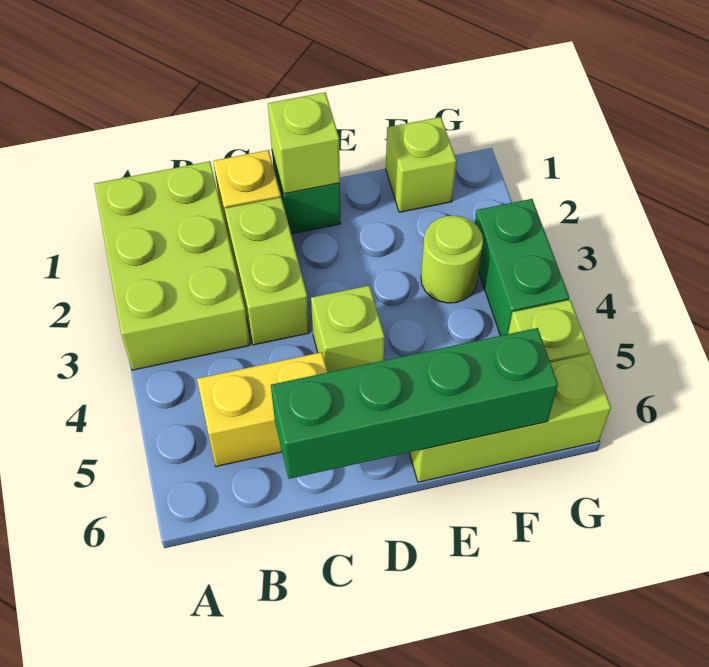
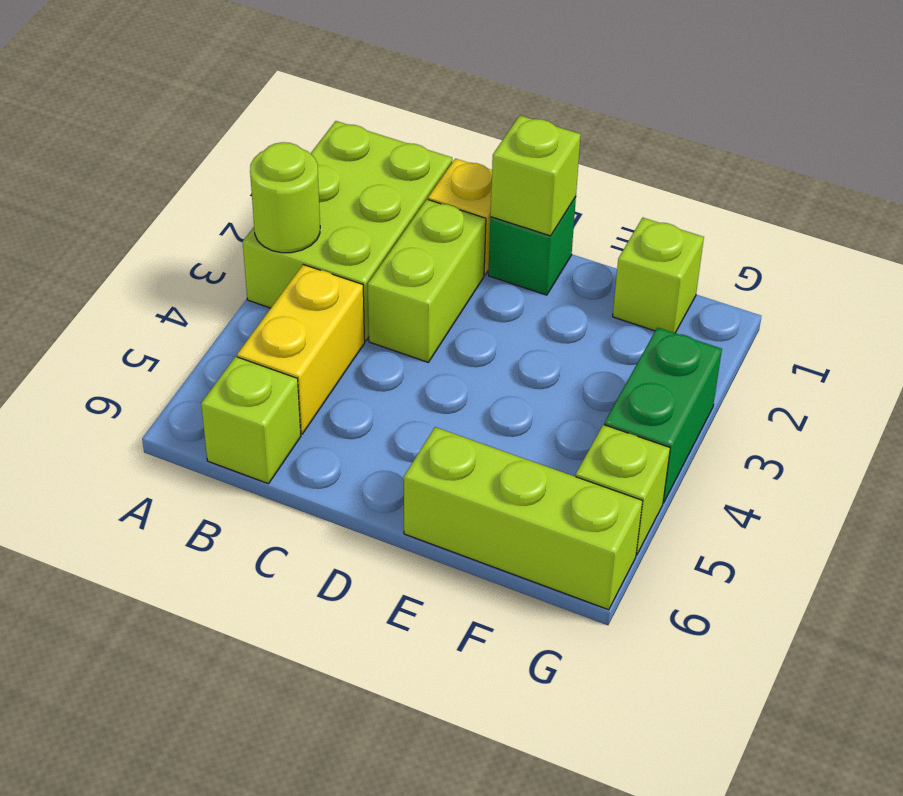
yellow brick B5:C5 level 1 -> yellow brick B4:B5 level 1
green brick C6:F6 level 2 -> none
lime brick D4 level 1 -> lime brick B6 level 1
lime round brick F3 level 1 -> lime round brick A3 level 2

